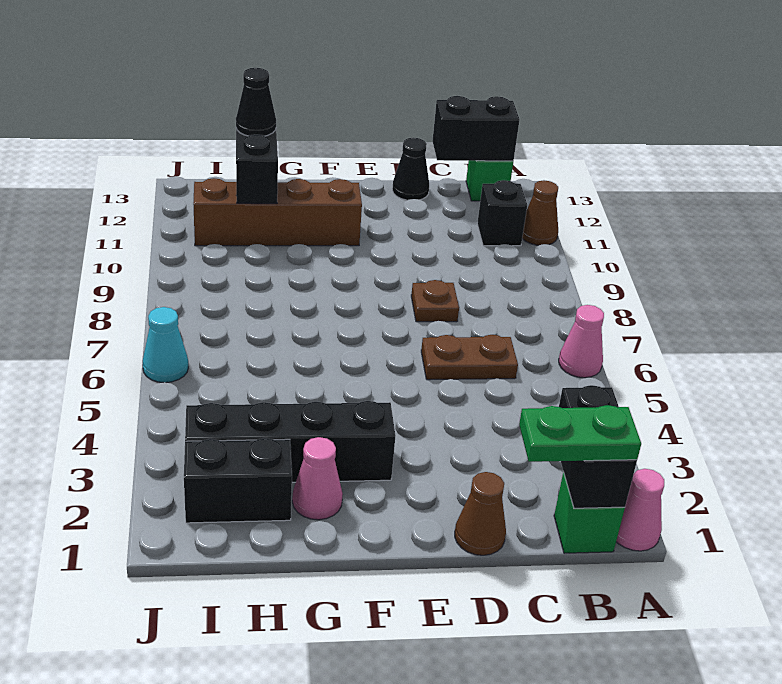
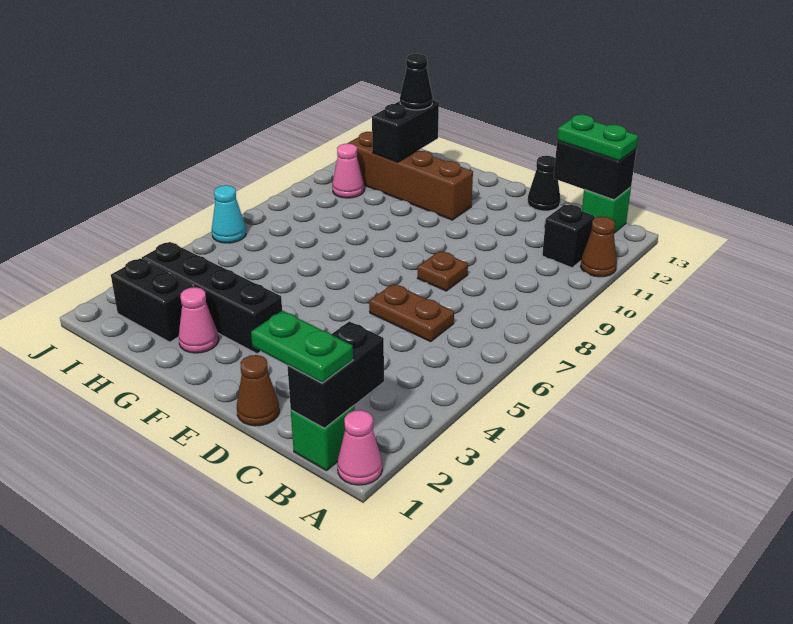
pink cone A6 level 1 -> pink cone I10 level 1
none -> green plate B13:C13 level 3

